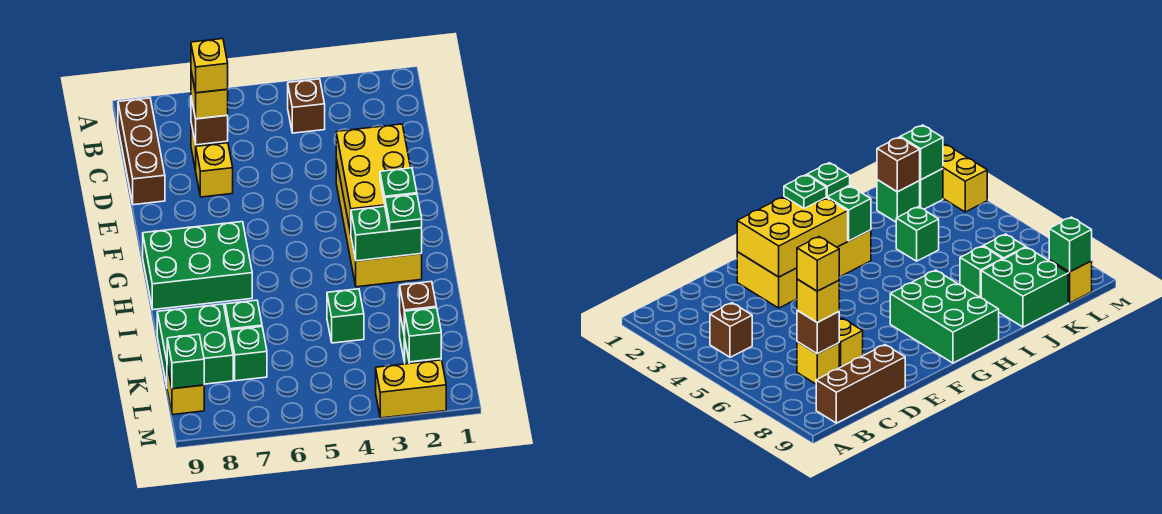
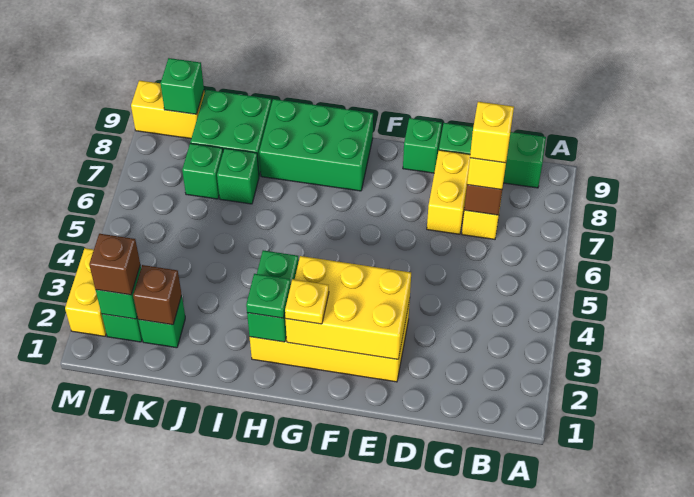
brown brick B4 level 1 -> brown brick L2 level 3
brown brick B9:D9 level 1 -> green brick B9:D9 level 1
yellow brick D7 level 1 -> yellow brick D7:D8 level 1
green plate G2 level 3 -> yellow plate G2 level 3
green brick G7:H9 level 1 -> green brick G8:I9 level 1
green brick J4 level 1 -> green brick E9 level 1
yellow brick L9 level 1 -> yellow brick L9:M9 level 1

